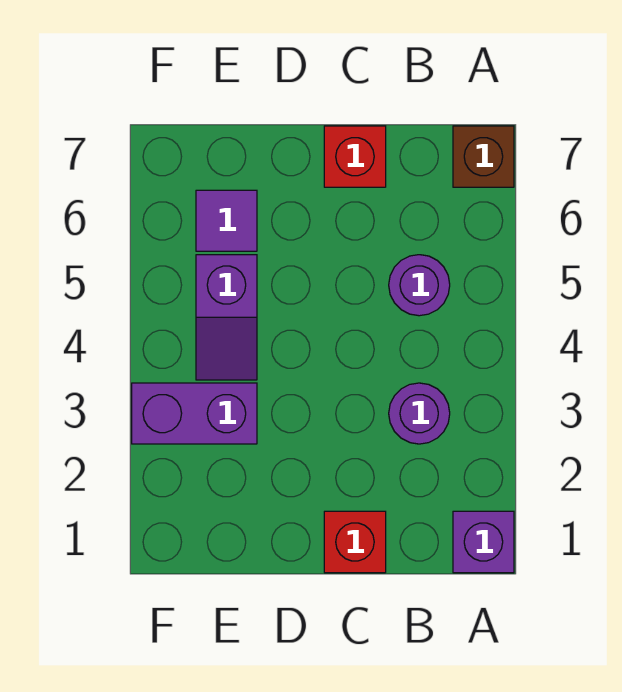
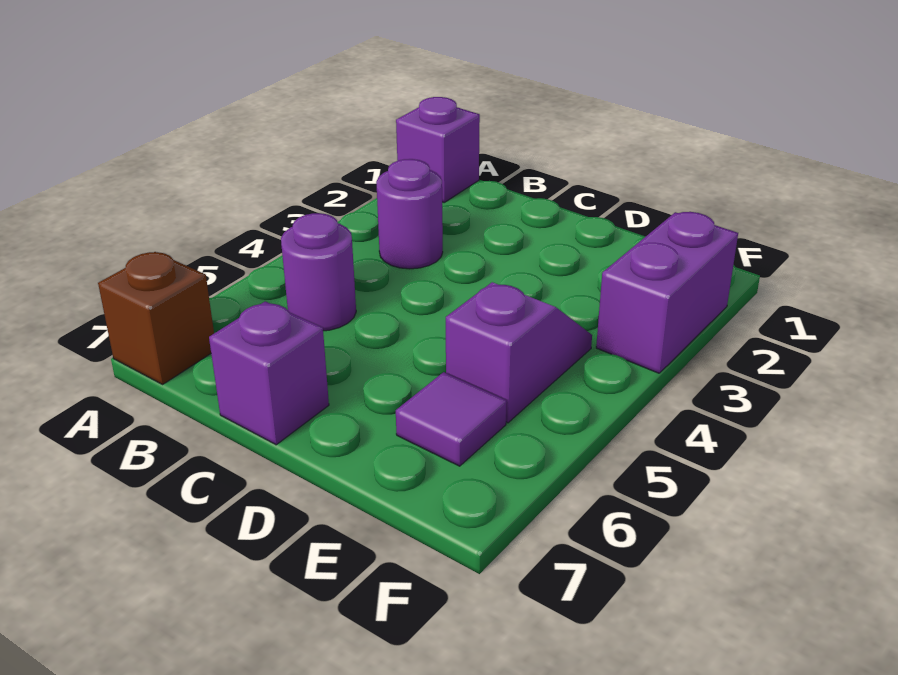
red brick C1 level 1 -> none
red brick C7 level 1 -> purple brick C7 level 1
purple brick E3:F3 level 1 -> purple brick F2:F3 level 1

